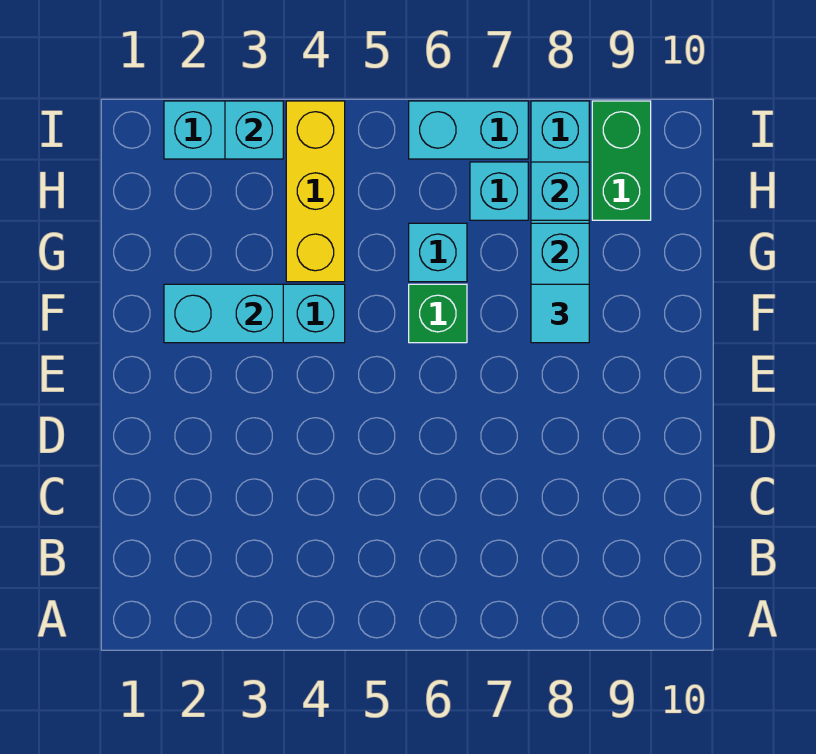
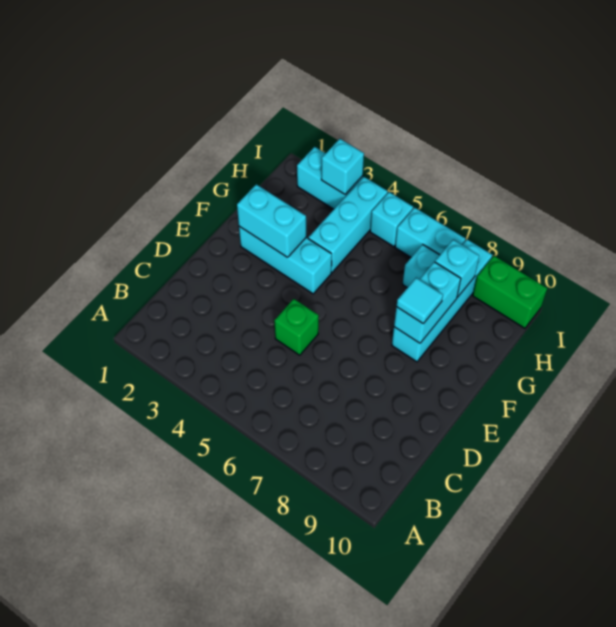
green brick F6 level 1 -> green brick D5 level 1
yellow brick G4:I4 level 1 -> cyan brick G4:I4 level 1
cyan brick G6 level 1 -> cyan brick I5 level 1
green brick H9:I9 level 1 -> green brick I9:I10 level 1

